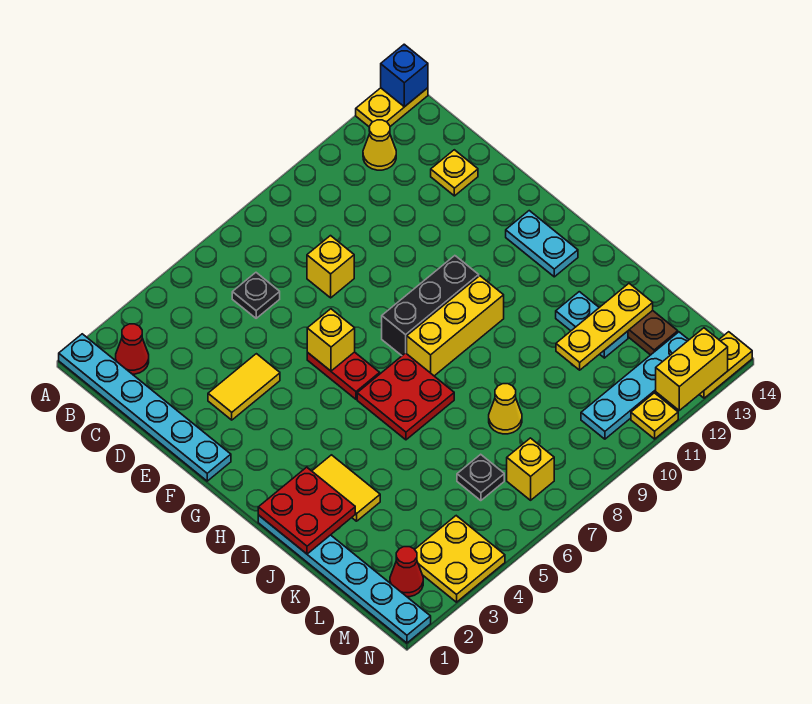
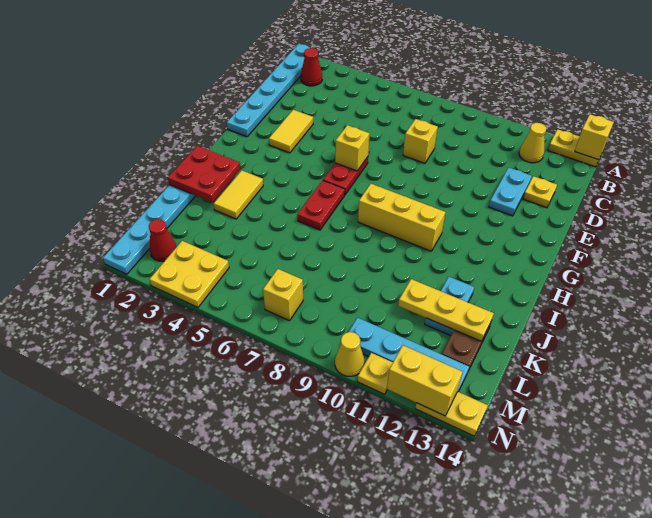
blue brick A14 level 2 -> yellow brick A14 level 2
black plate C6 level 1 -> none
yellow tile E3:E4 level 1 -> yellow tile E3:F3 level 1
black brick G8:G10 level 1 -> none
cyan plate G13:H13 level 1 -> cyan plate D12:E12 level 1
red plate H6:I7 level 1 -> red plate H6:I6 level 1
yellow cone K8 level 1 -> yellow cone N10 level 1
black plate L6 level 1 -> none

